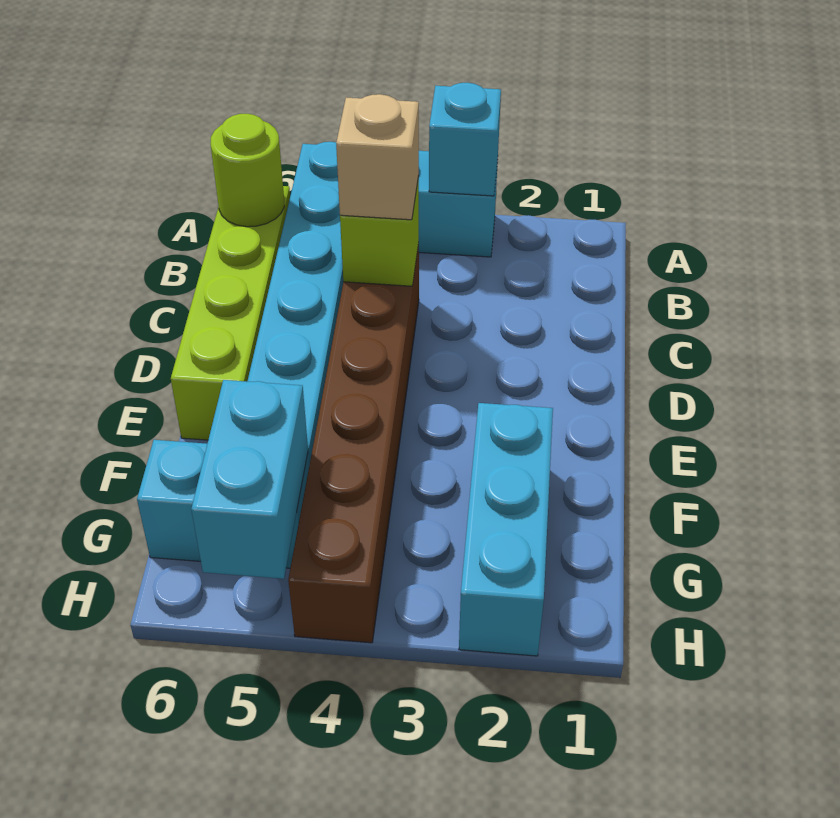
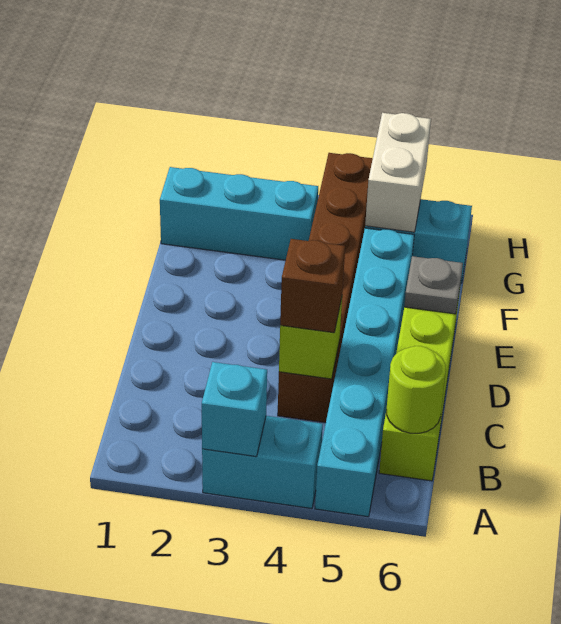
tan brick C4 level 3 -> brown brick C4 level 3
none -> grey plate E6 level 2
cyan brick F2:H2 level 1 -> cyan brick G1:G3 level 1
cyan brick G5:H5 level 2 -> white brick G5:H5 level 2

